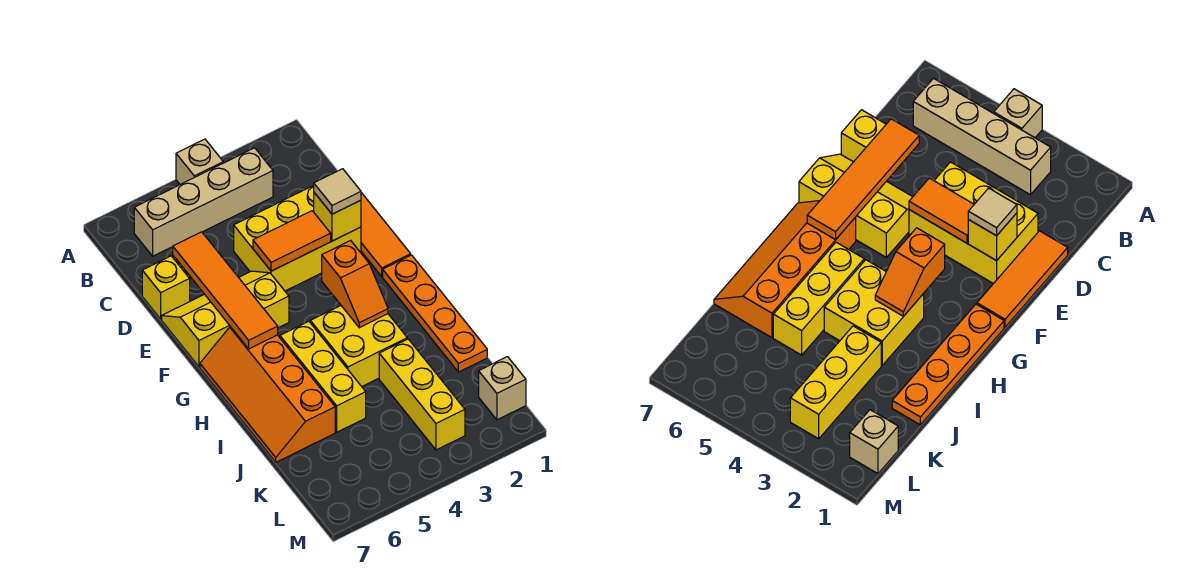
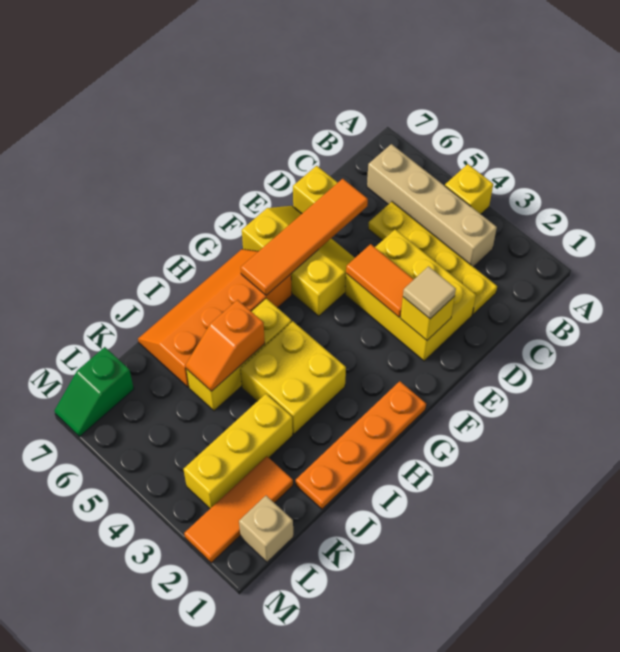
tan brick A4 level 1 -> yellow brick A4 level 1
none -> yellow plate C2:C5 level 1
orange tile D1:F1 level 1 -> orange tile K2:M2 level 1
orange slope G3:H3 level 2 top G -> orange slope I5:J5 level 2 top I
none -> green slope L7:M7 level 1 top L

